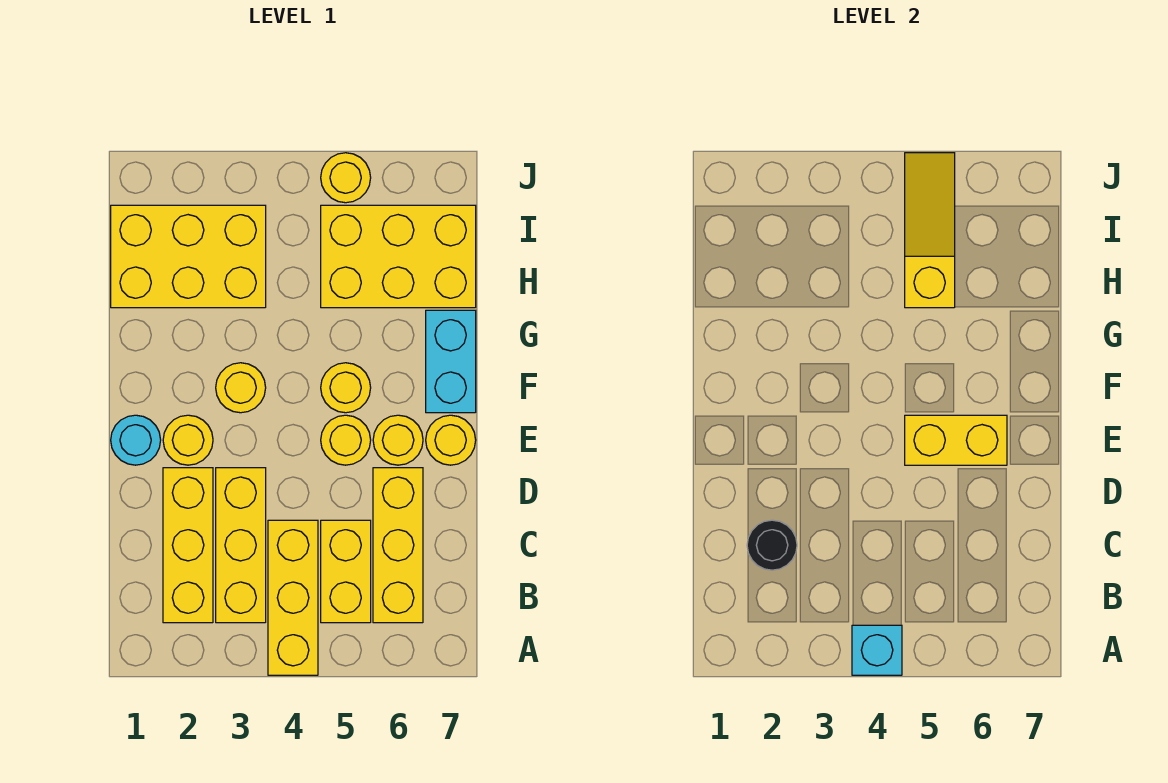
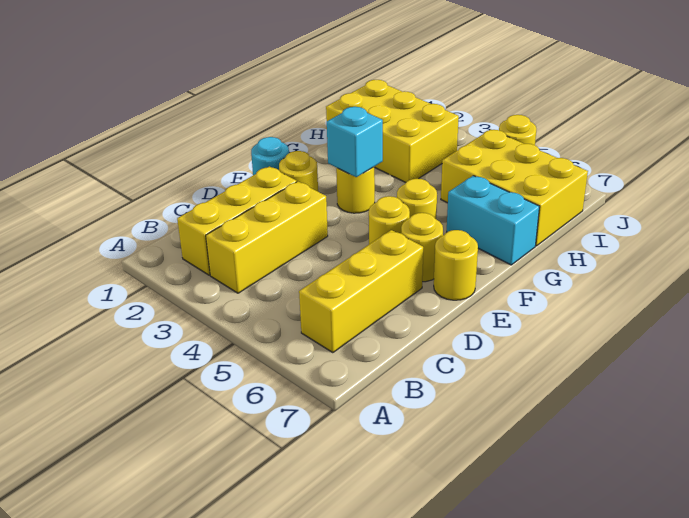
yellow brick A4:C4 level 1 -> none
cyan brick A4 level 2 -> cyan brick F3 level 2
yellow brick B5:C5 level 1 -> none
black round brick C2 level 2 -> none
yellow brick E5:E6 level 2 -> none
cyan brick F7:G7 level 1 -> cyan brick G6:G7 level 1
yellow slope H5:J5 level 2 top H -> none

